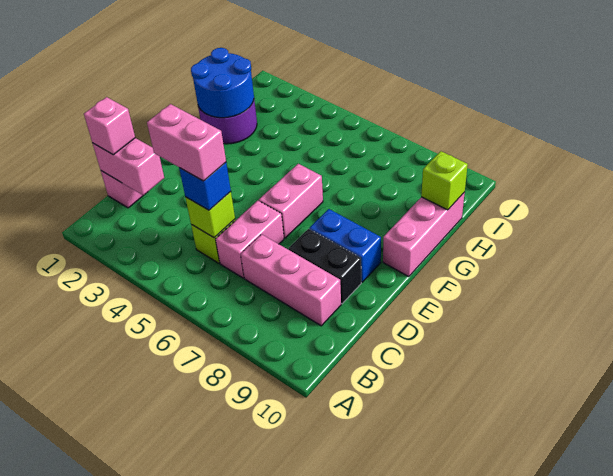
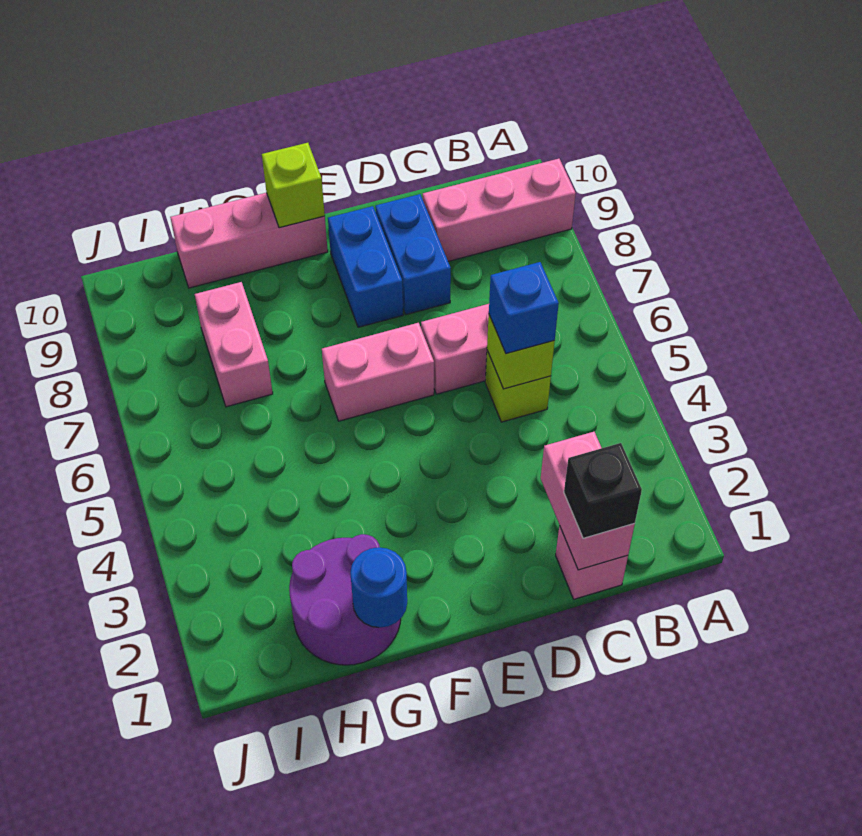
pink brick C1 level 3 -> black brick C1 level 3
pink brick C4:C5 level 4 -> pink brick H7:H8 level 1
pink brick C7:C9 level 1 -> pink brick A9:C9 level 1
black brick D8:D9 level 1 -> blue brick D8:D9 level 1
blue round brick G1:H2 level 2 -> blue round brick G1 level 2
lime brick H10 level 2 -> lime brick F10 level 2

